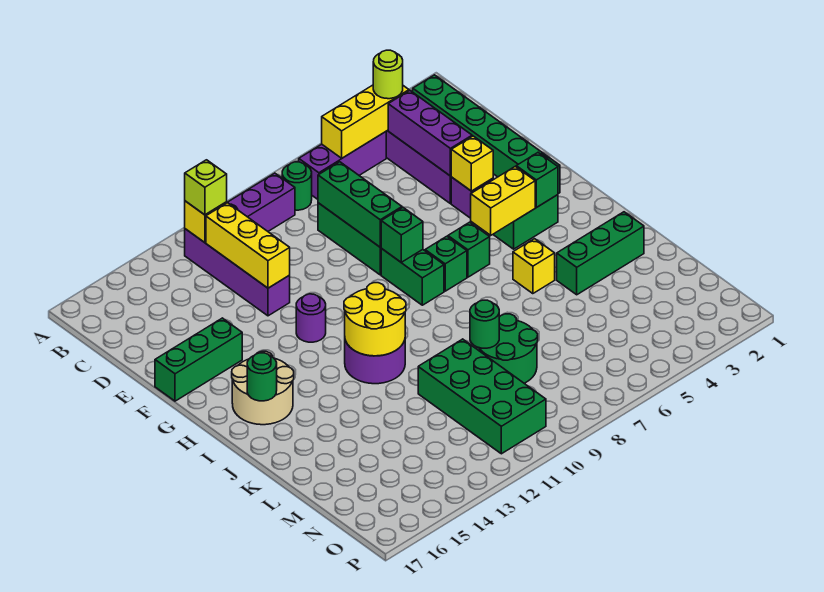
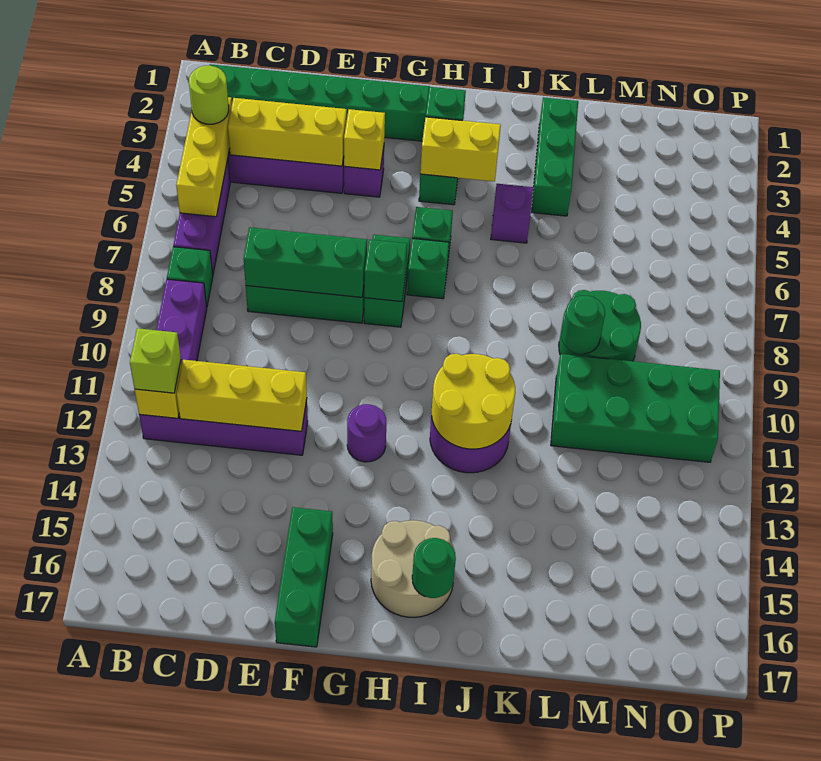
green round brick B8 level 1 -> green brick B8 level 1
purple brick C4:E4 level 2 -> yellow brick C4:E4 level 2
green brick G8:H8 level 1 -> green brick G7:G8 level 1
yellow brick H4:H5 level 2 -> yellow brick H4:I4 level 2
yellow brick J5 level 1 -> purple brick J5 level 1

